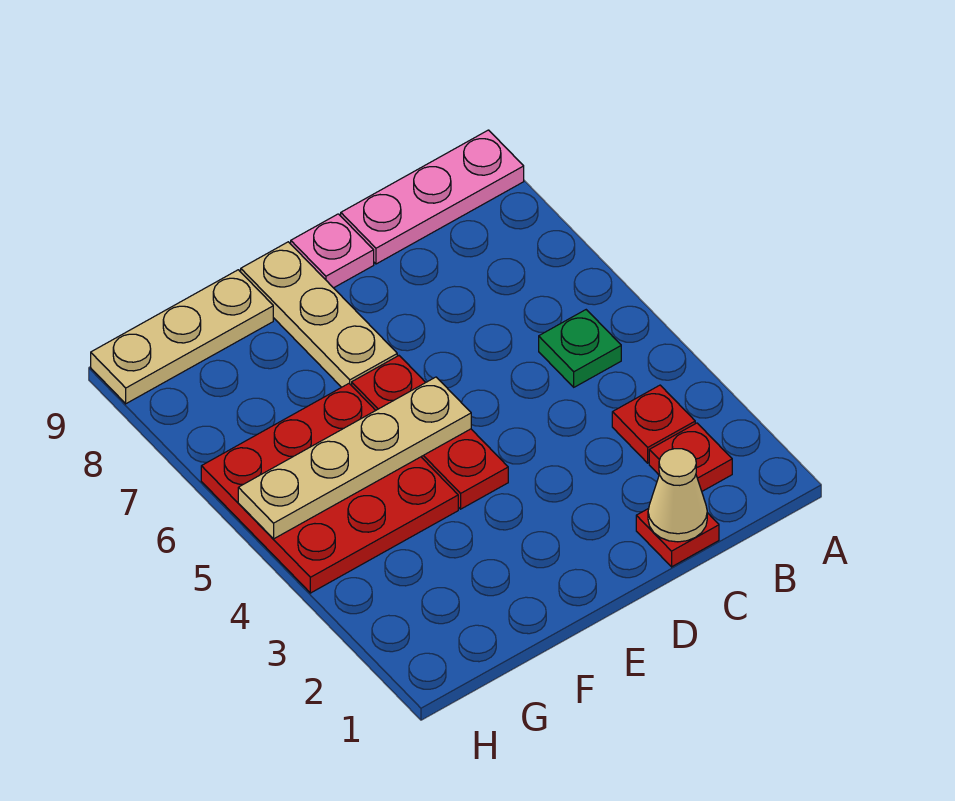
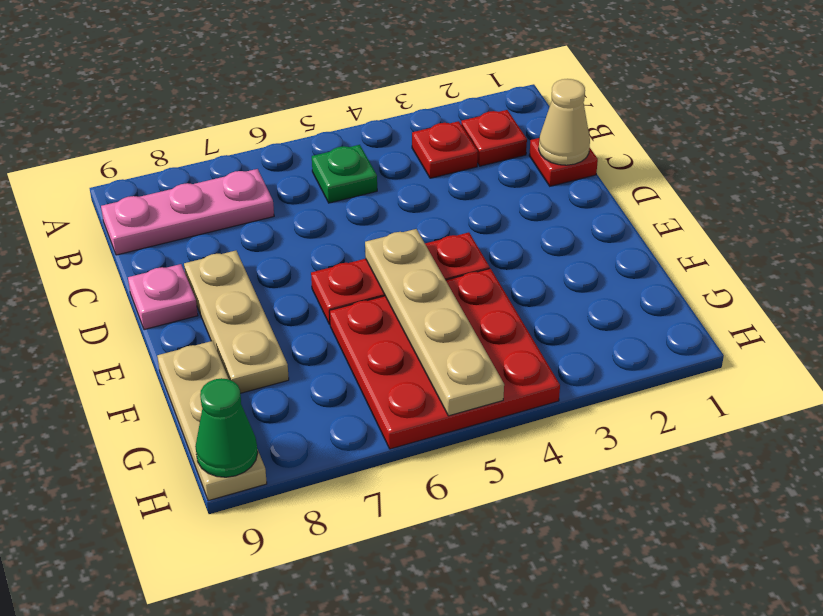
pink plate A9:C9 level 1 -> pink plate B7:B9 level 1
tan plate E7:E9 level 1 -> tan plate D8:F8 level 1
none -> green cone H9 level 2

